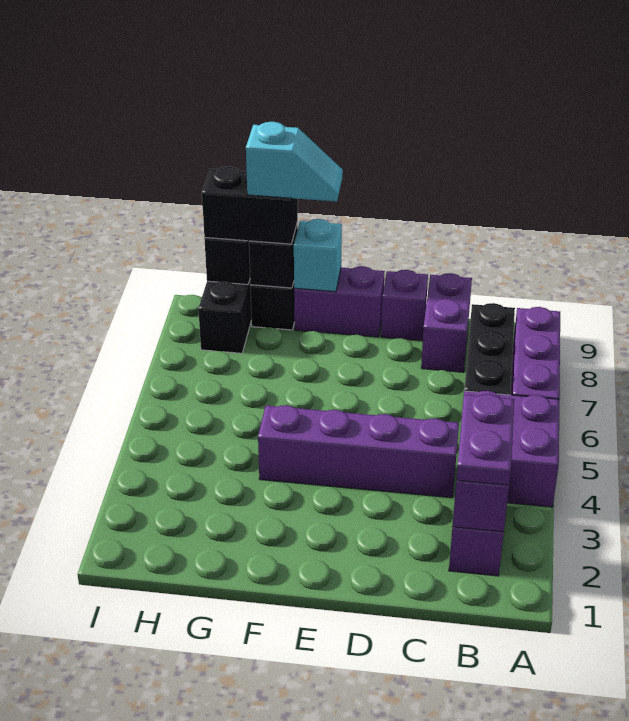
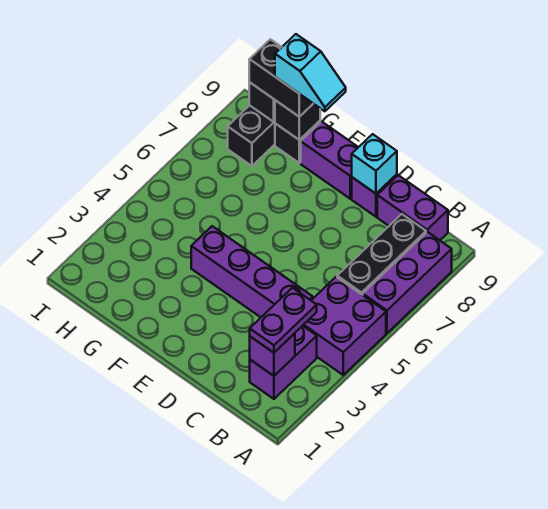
purple brick C8:C9 level 1 -> purple brick B9:C9 level 1
cyan brick F9 level 2 -> cyan brick D9 level 2

